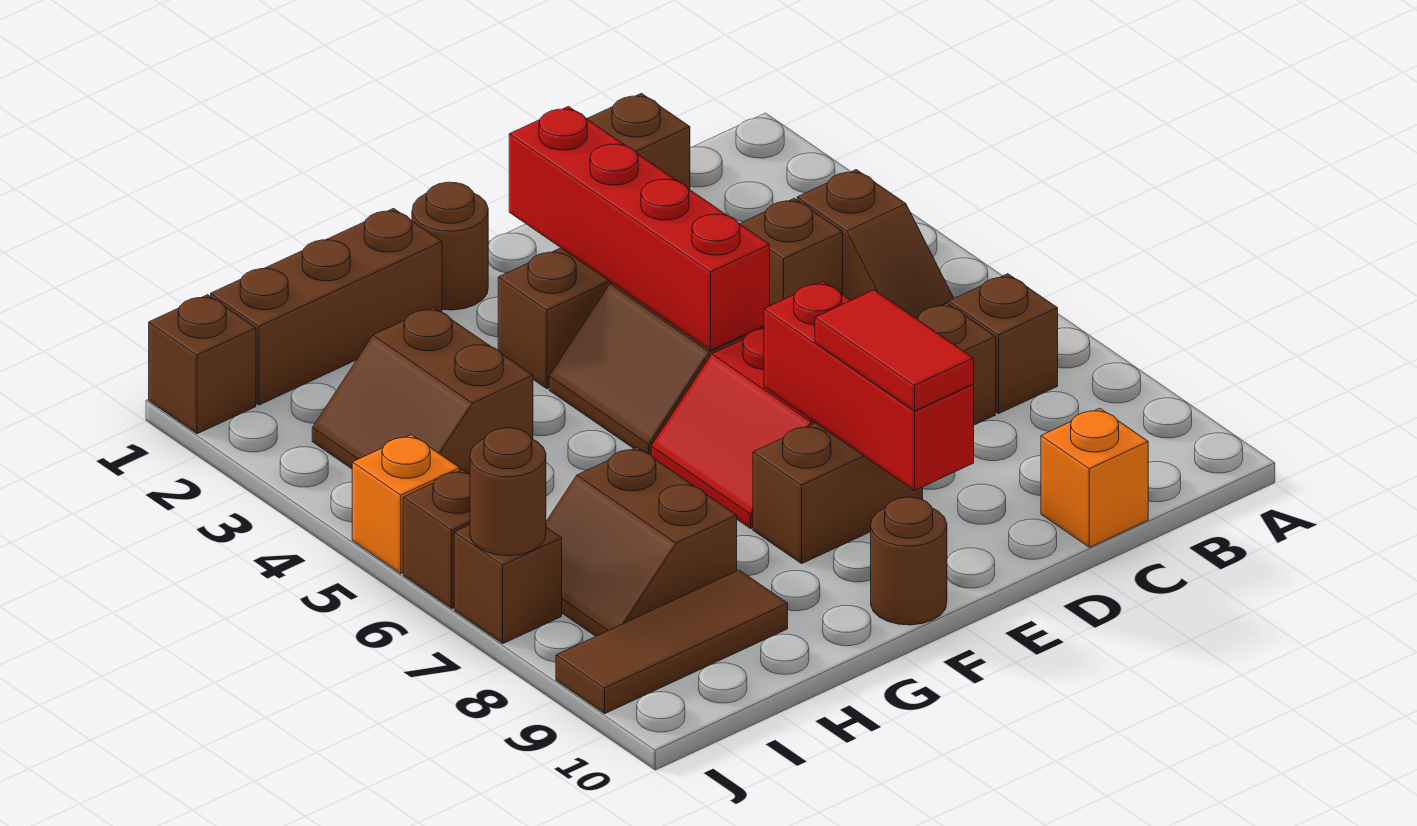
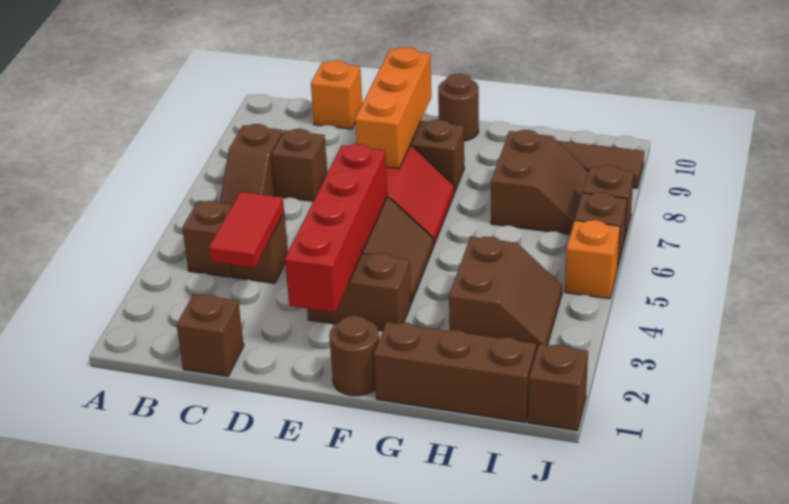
red brick E7:E9 level 2 -> orange brick E7:E9 level 2
red tile E8:E9 level 3 -> red tile C3:C4 level 2
brown round brick J7 level 2 -> none

